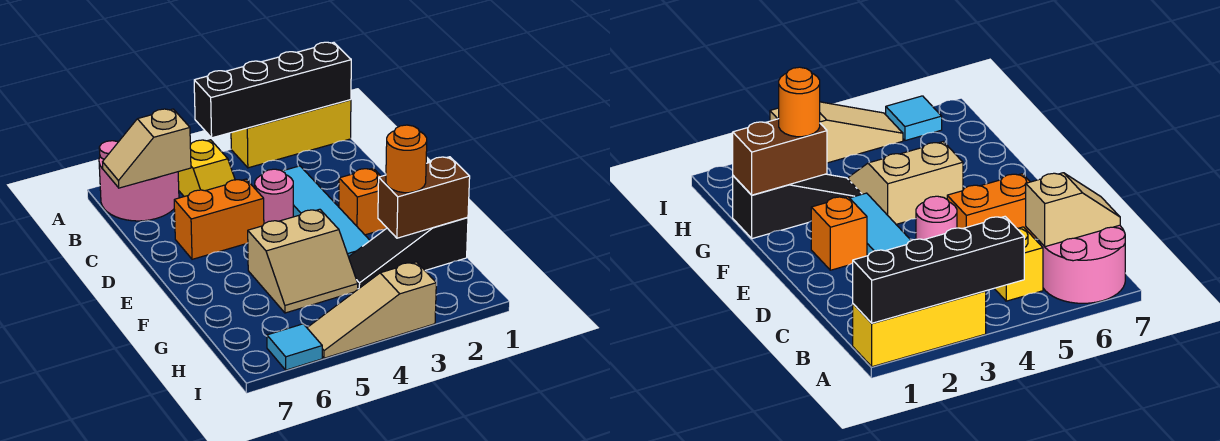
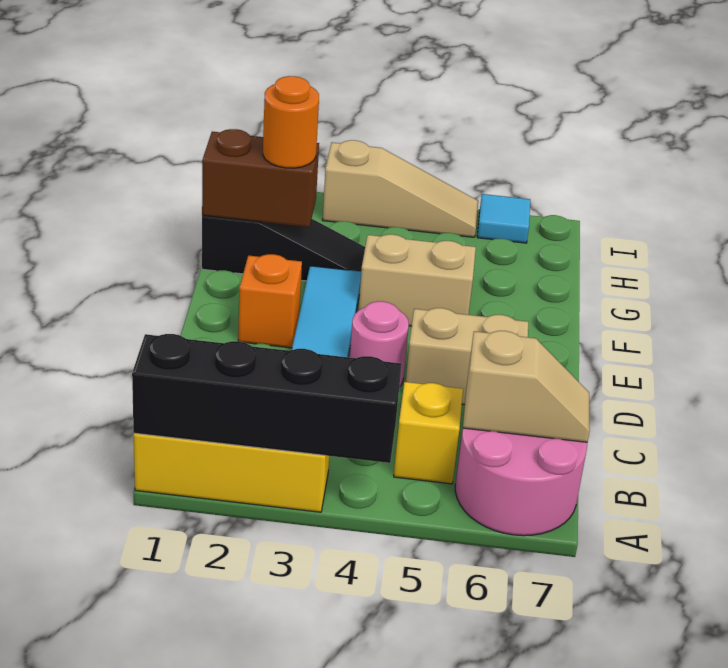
orange brick D5:D6 level 1 -> tan brick D5:D6 level 1

